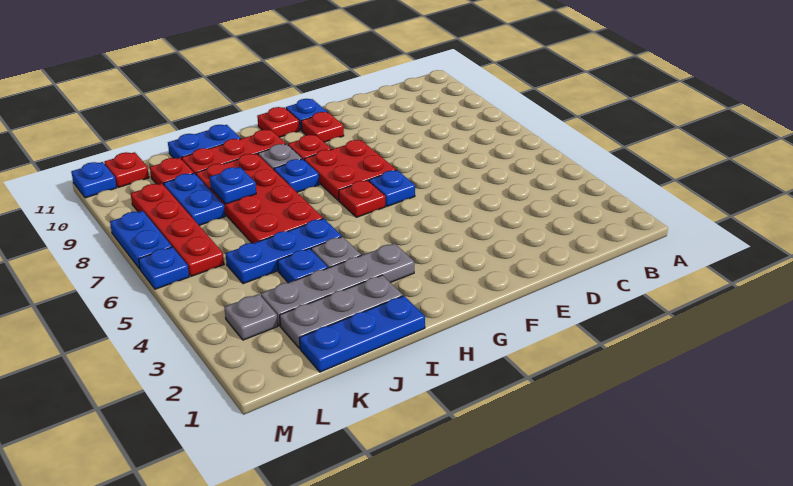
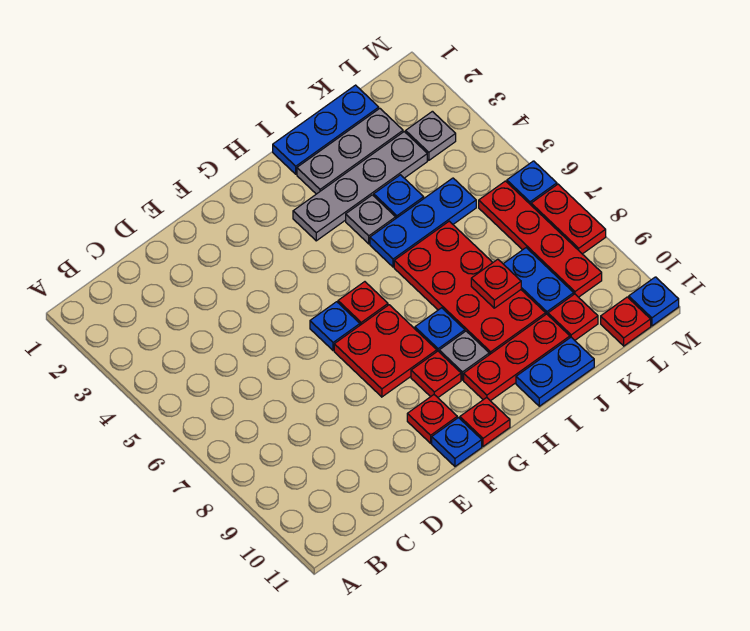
blue plate J8 level 2 -> red plate J8 level 2
blue plate M7:M8 level 1 -> red plate M7:M8 level 1

